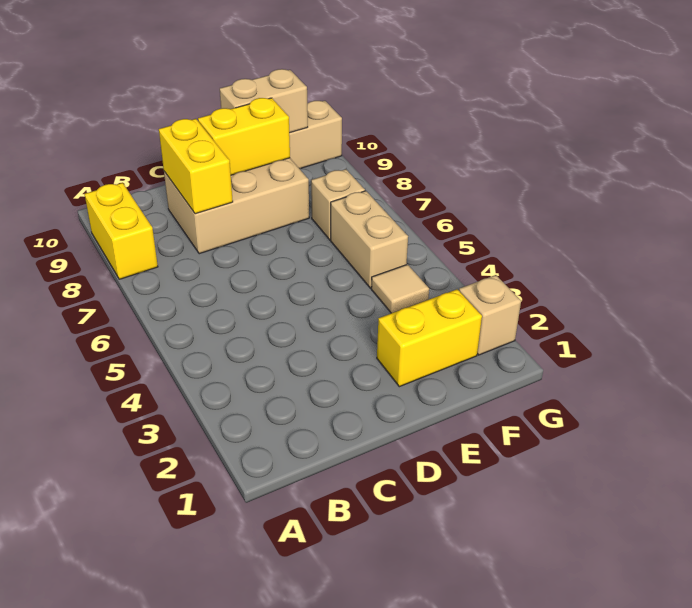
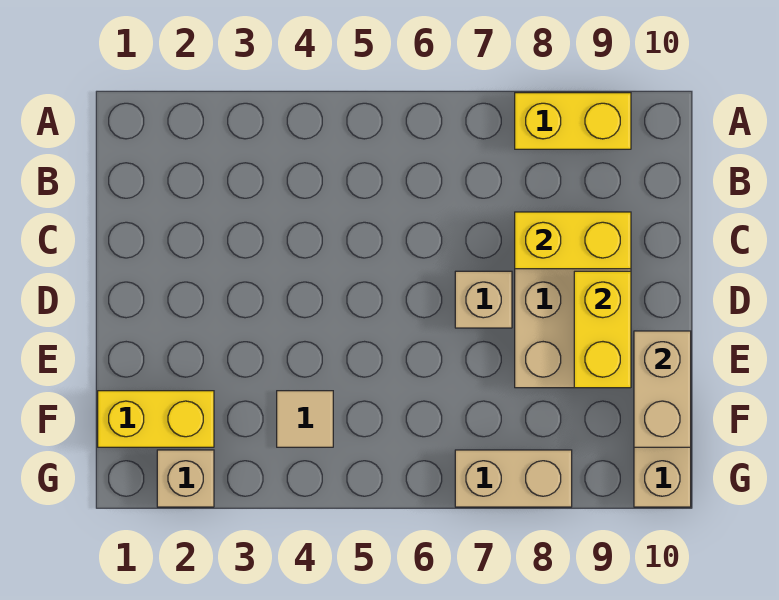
yellow brick E2:F2 level 1 -> yellow brick F1:F2 level 1
tan brick F5:F6 level 1 -> tan brick G7:G8 level 1
tan brick F7 level 1 -> tan brick D7 level 1

